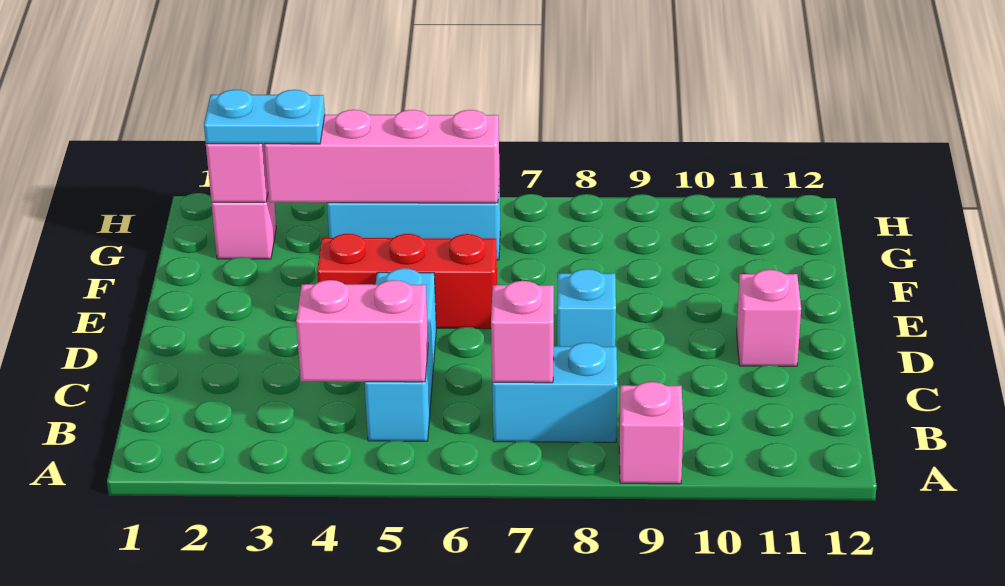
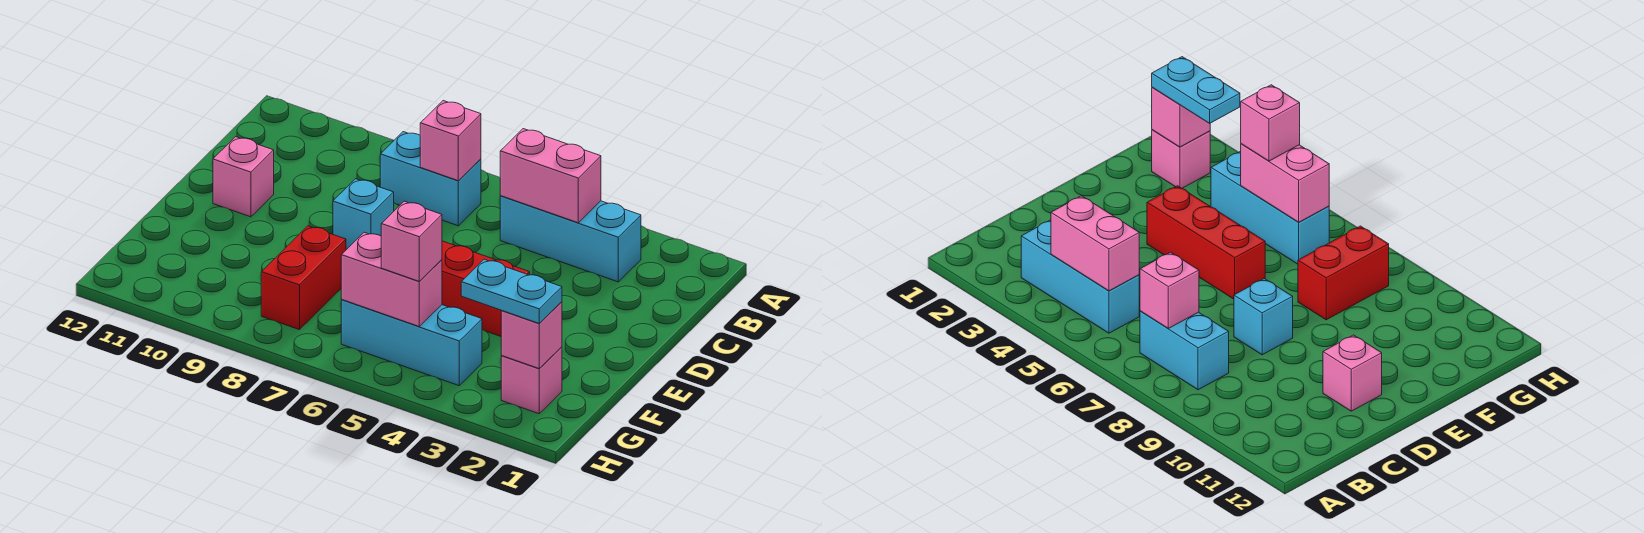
pink brick A9 level 1 -> pink brick G5 level 3
cyan brick B5:D5 level 1 -> cyan brick B3:B5 level 1
none -> red brick F8:G8 level 1
pink brick G3:G6 level 2 -> pink brick G5:G6 level 2

